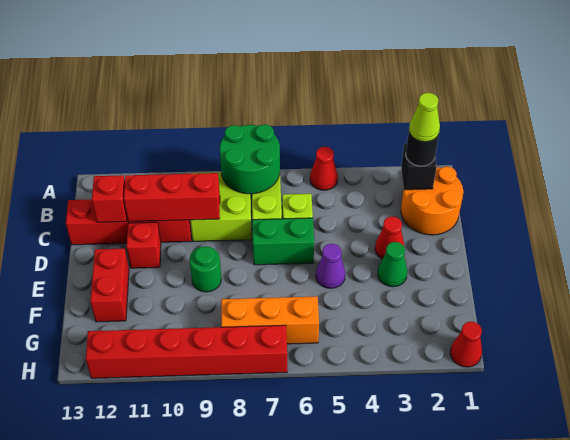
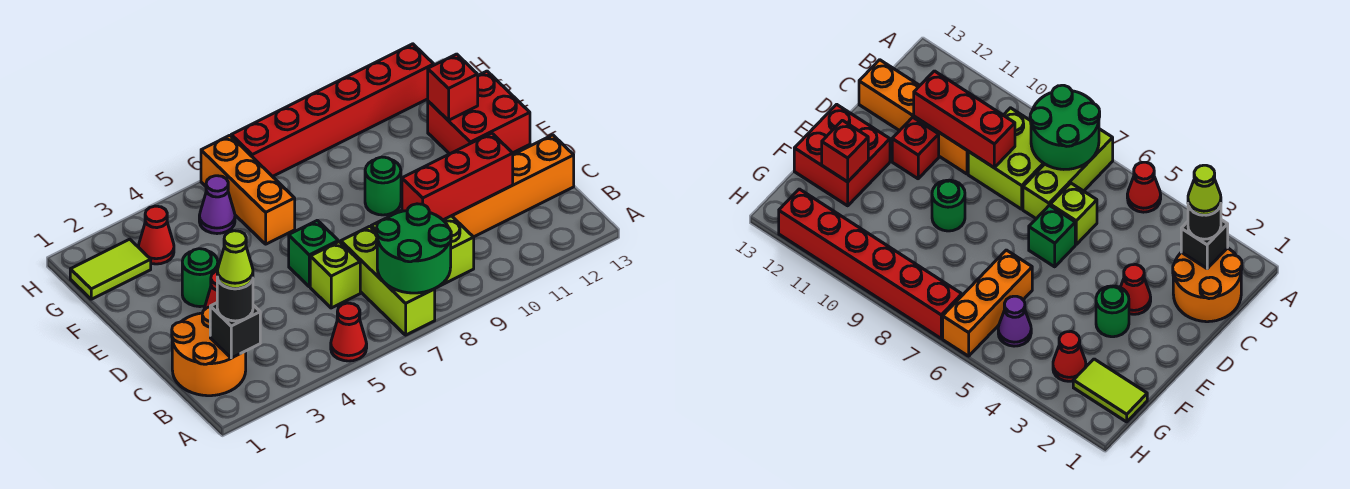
red brick C10:C13 level 1 -> orange brick C10:C13 level 1
red brick C12 level 2 -> red brick F12 level 2
green brick D6:D7 level 1 -> green brick D6 level 1
green cone E3 level 1 -> green round brick E3 level 1
purple cone E5 level 1 -> purple cone G5 level 1
red brick E12:F12 level 1 -> red brick E12:F13 level 1
none -> lime tile G1:G2 level 1
orange brick G6:G8 level 1 -> orange brick F6:H6 level 1
red cone H1 level 1 -> red cone G3 level 1

